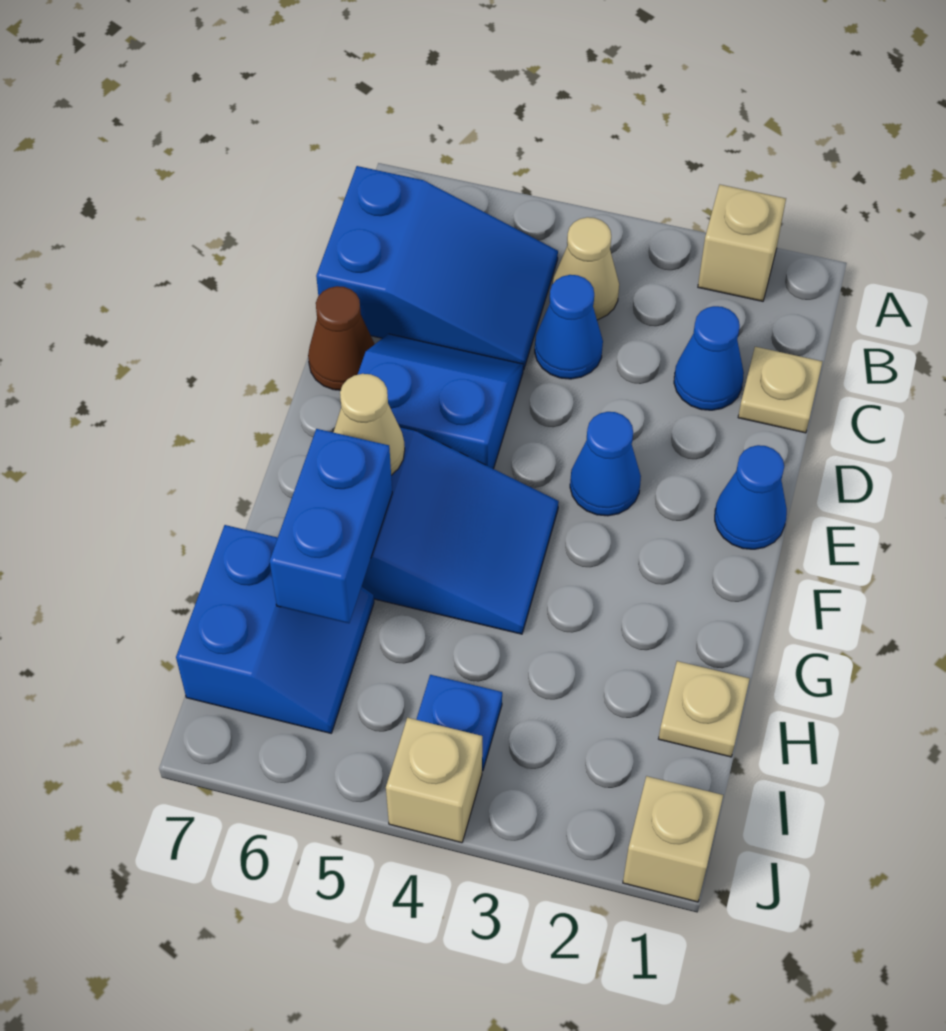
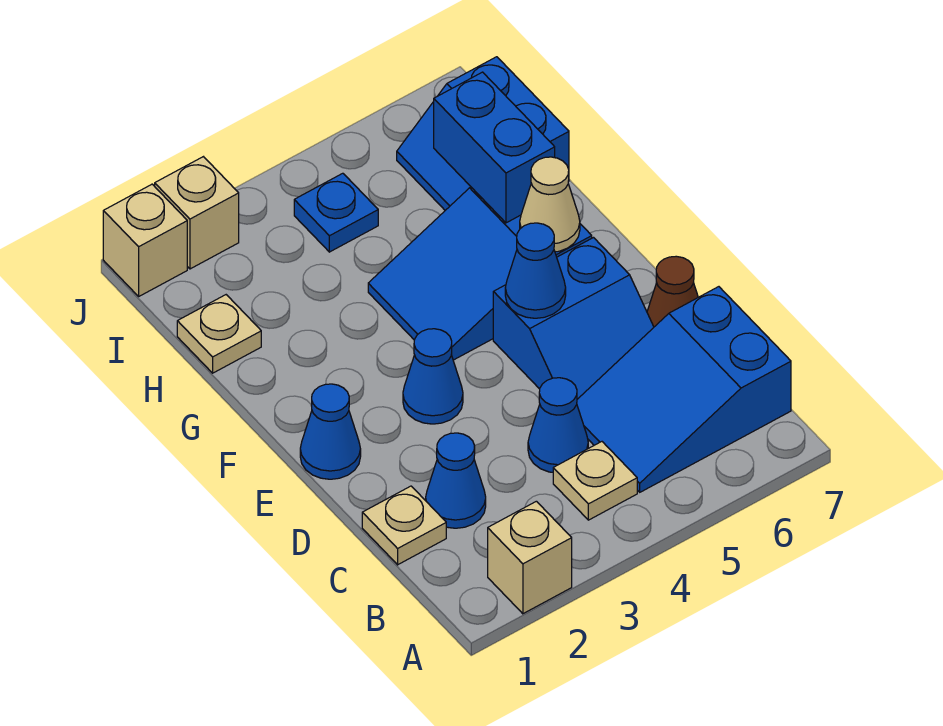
tan cone B4 level 1 -> tan plate B4 level 1
none -> blue cone E5 level 2
tan brick J4 level 1 -> tan brick J2 level 1

